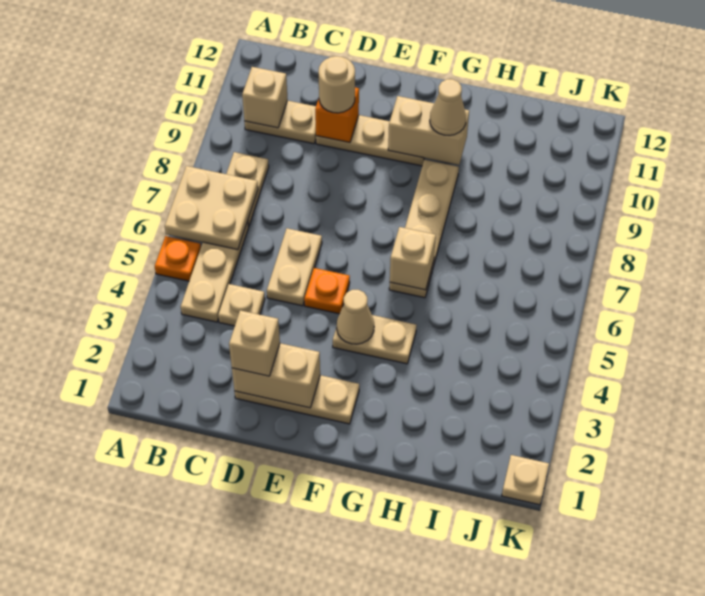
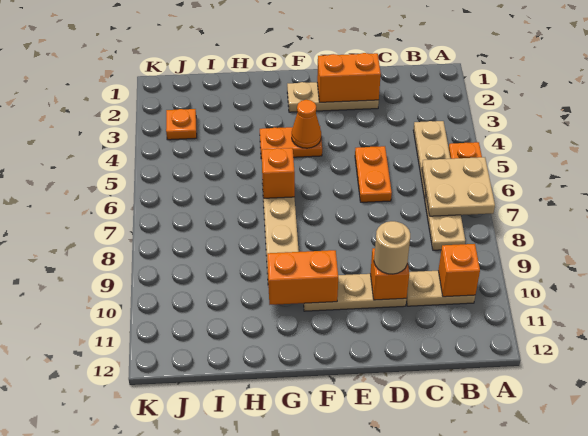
tan brick B10 level 2 -> orange brick B10 level 2
tan plate C4 level 1 -> none
tan brick D2:E2 level 2 -> orange brick D2:E2 level 2
tan brick D2 level 3 -> none
tan plate D5:D6 level 1 -> orange plate D5:D6 level 1
orange plate E5 level 1 -> orange plate J3 level 1
tan plate F4:G4 level 1 -> orange plate F4:G4 level 1
tan cone F4 level 2 -> orange cone F4 level 2
tan brick F10:G10 level 2 -> orange brick F10:G10 level 2
tan brick G6 level 2 -> orange brick G6 level 2
tan cone G10 level 3 -> none
tan plate K1 level 1 -> none

